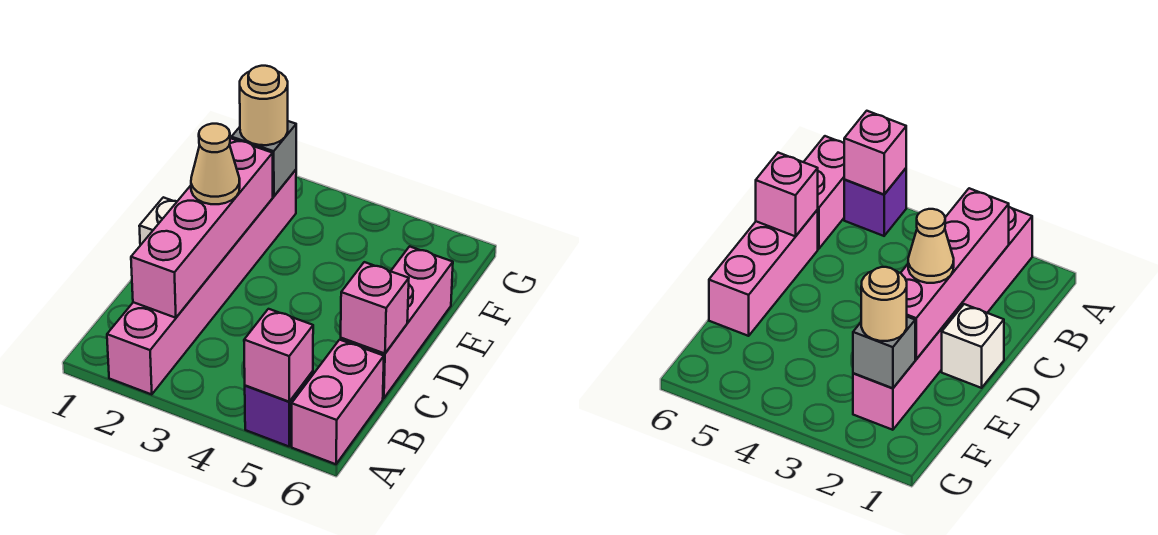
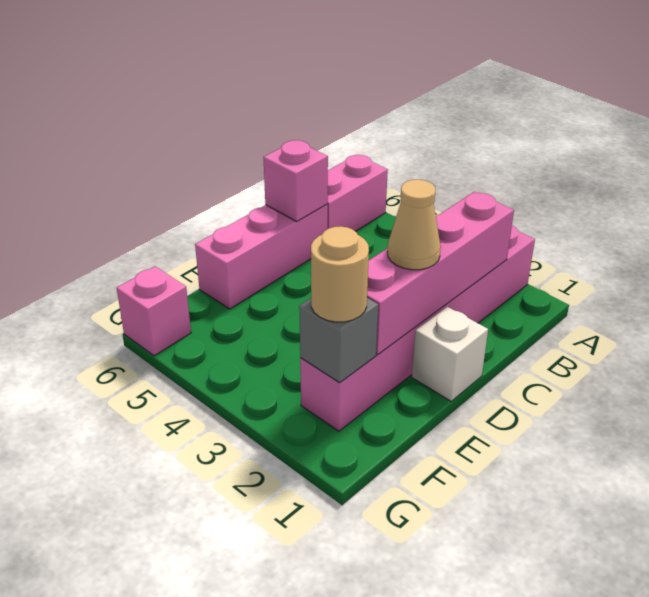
purple brick A5 level 1 -> none
pink brick A5 level 2 -> pink brick G6 level 1

